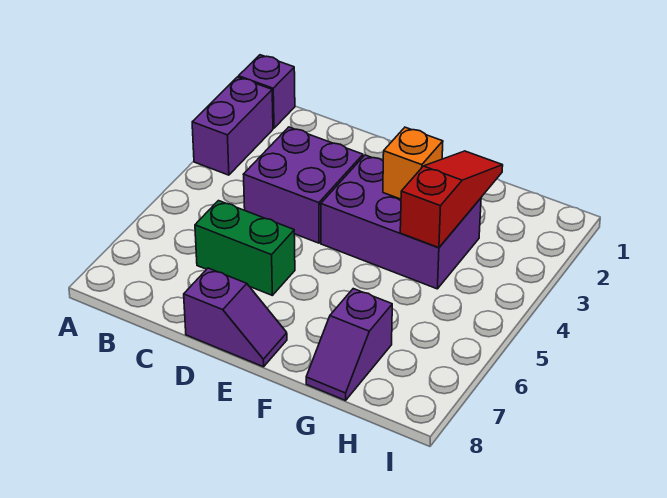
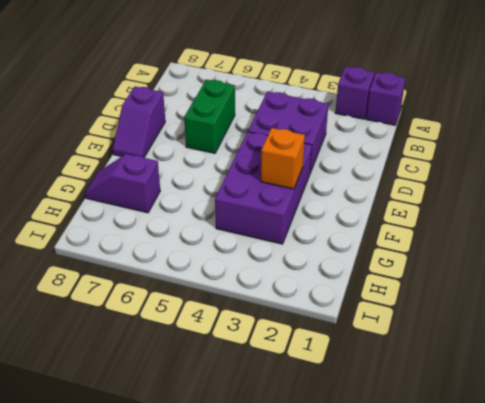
purple brick A2:A3 level 1 -> purple brick A2 level 1
red slope G2:G4 level 2 top 4 -> none

